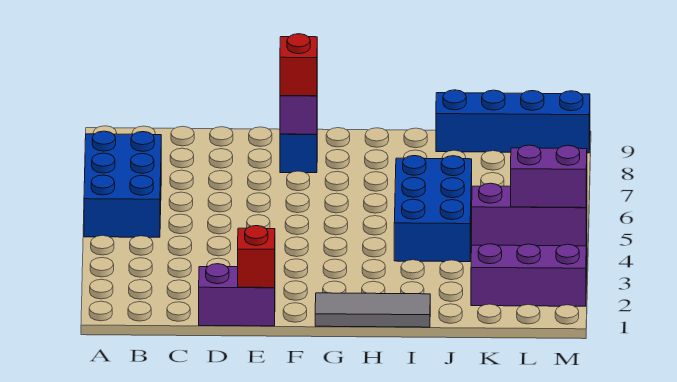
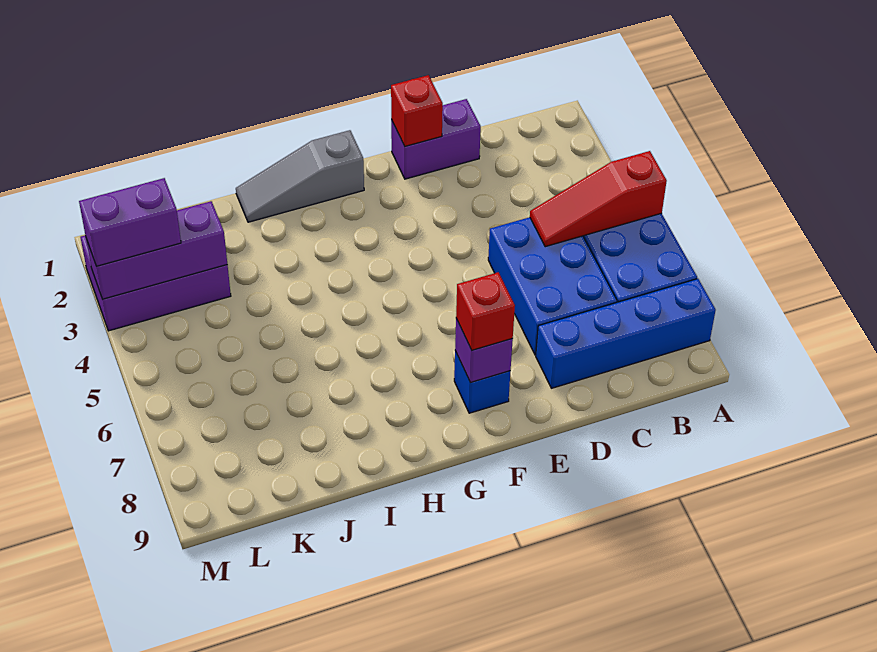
none -> red slope A5:C5 level 2 top A
grey tile G1:I1 level 1 -> grey slope G1:I1 level 1 top G
blue brick I4:J6 level 1 -> blue brick C5:D7 level 1
blue brick J9:M9 level 1 -> blue brick A8:D8 level 1

